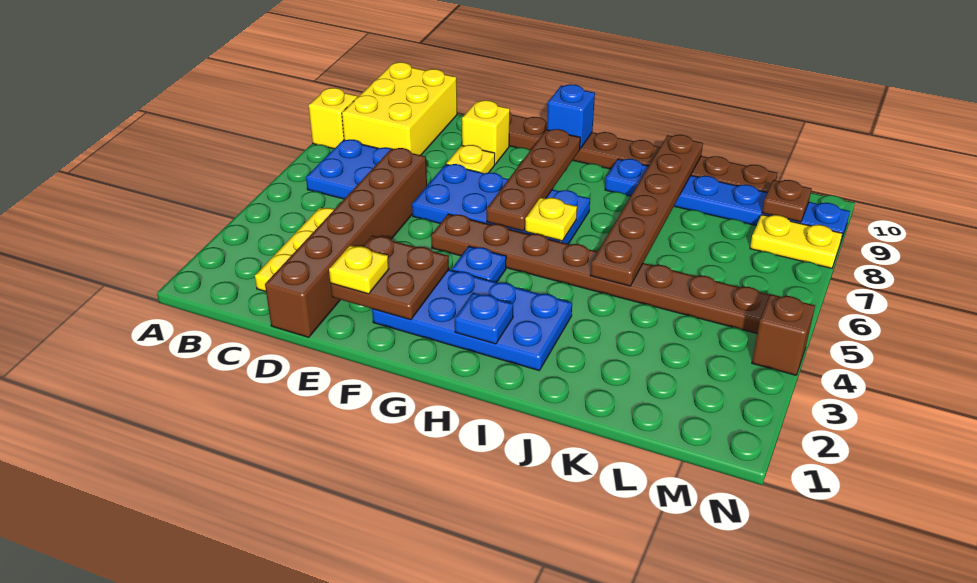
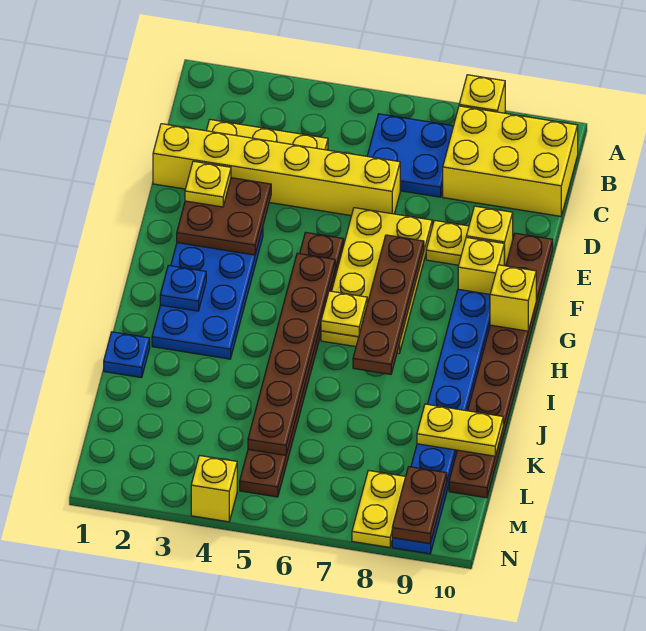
brown brick D1:D6 level 1 -> yellow brick D1:D6 level 1
blue plate E6:H7 level 1 -> yellow plate E6:H7 level 1
none -> yellow brick F9 level 1
blue plate G4 level 1 -> blue plate J1 level 1
brown plate G6:G9 level 2 -> brown plate F7:I7 level 2
blue brick G10 level 2 -> yellow brick G10 level 2
blue plate I9:N9 level 1 -> blue plate G9:N9 level 1
brown plate J5:J10 level 2 -> brown plate G5:L5 level 2
none -> yellow plate K9:K10 level 2
brown plate M9 level 2 -> brown plate M9:N9 level 2
brown brick N4 level 1 -> yellow brick N4 level 1

